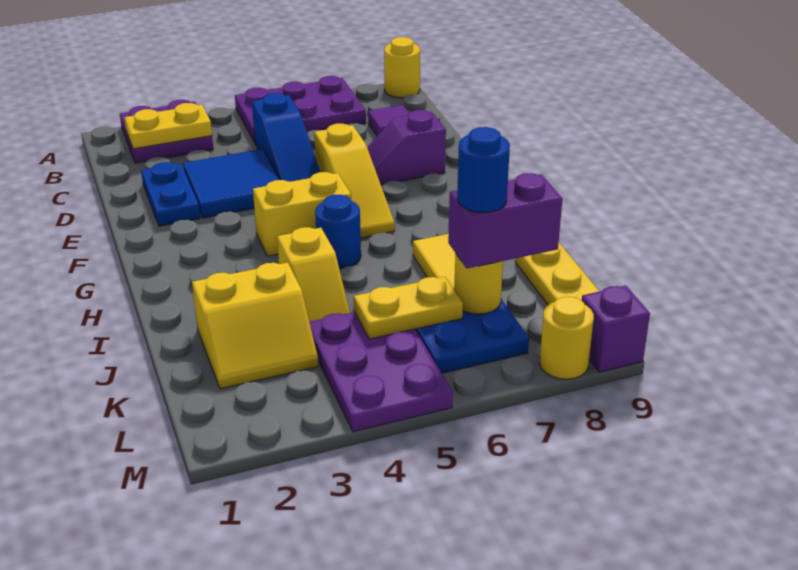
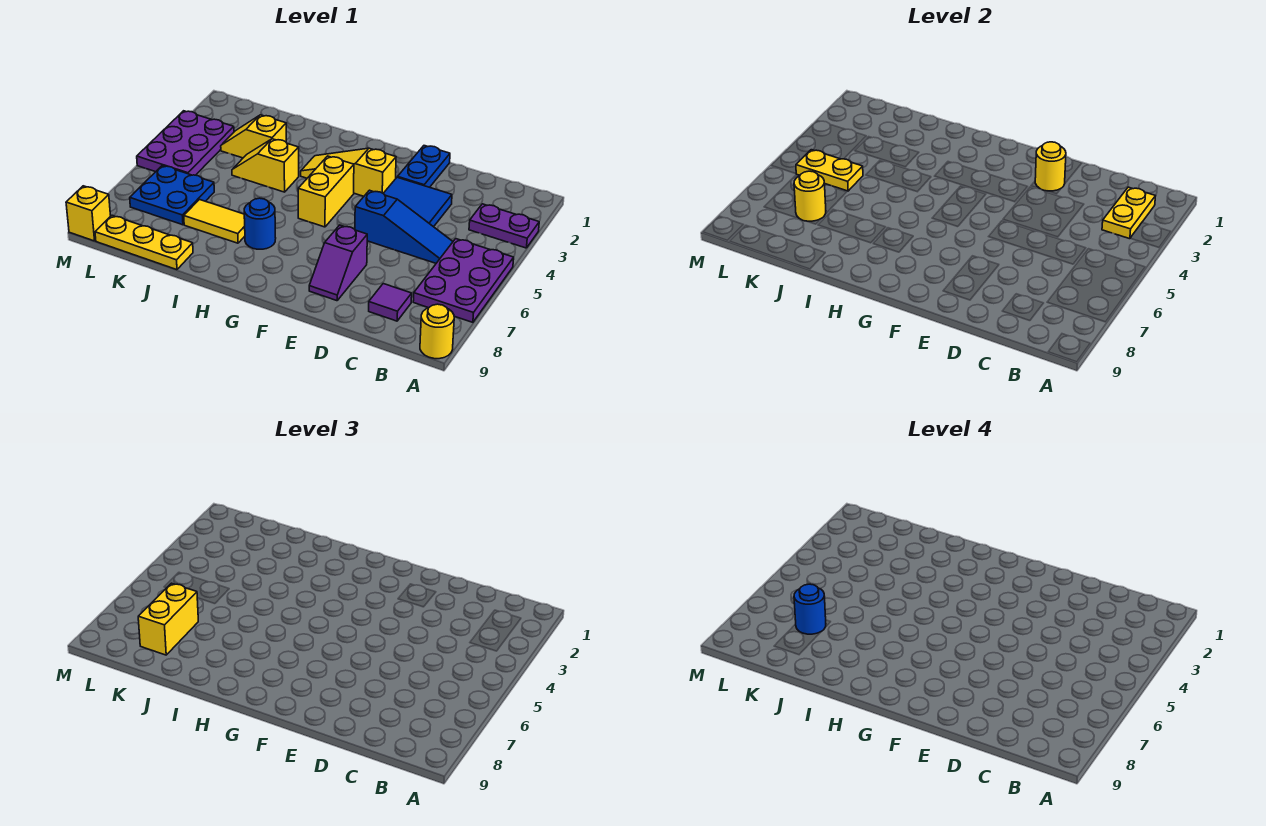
purple plate A2:B3 level 1 -> purple plate A3:B3 level 1
blue slope C5:E5 level 1 top C -> blue slope C5:E5 level 1 top E
blue plate D2:E2 level 1 -> blue plate E1:E2 level 1
yellow slope E6:G6 level 1 top E -> yellow slope F3:H3 level 1 top F
purple slope E7:E8 level 1 top 8 -> purple slope E7:E8 level 1 top 7
blue round brick H5 level 1 -> blue round brick H7 level 1
yellow slope J2:K3 level 1 top J -> yellow slope J3:K3 level 1 top J
purple plate K4:M5 level 1 -> purple plate L3:M5 level 1
yellow plate K5:K6 level 2 -> yellow plate K5:L5 level 2
purple brick K7:K8 level 3 -> yellow brick K7:K8 level 3
yellow round brick M8 level 1 -> yellow round brick E2 level 2
purple brick M9 level 1 -> yellow brick M9 level 1

